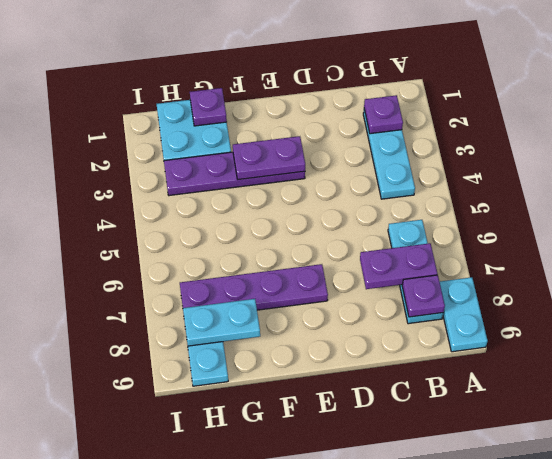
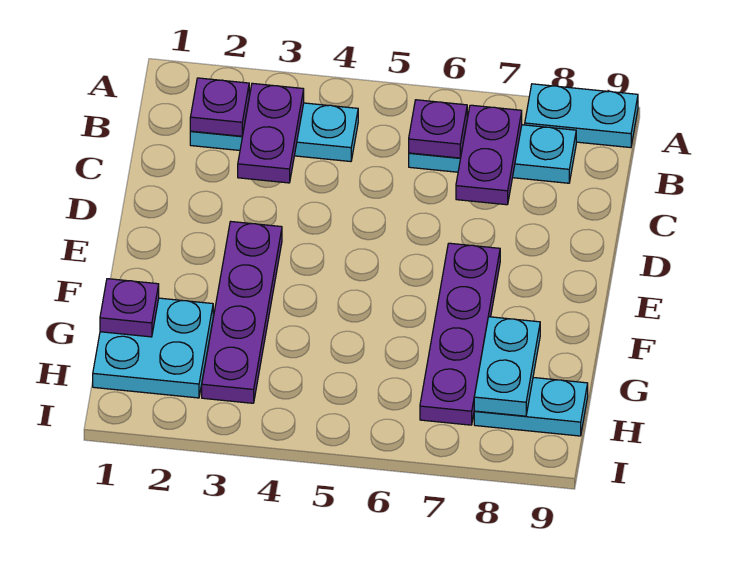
purple plate B8 level 2 -> purple plate B6 level 2
purple plate E3:F3 level 2 -> purple plate B3:C3 level 2

